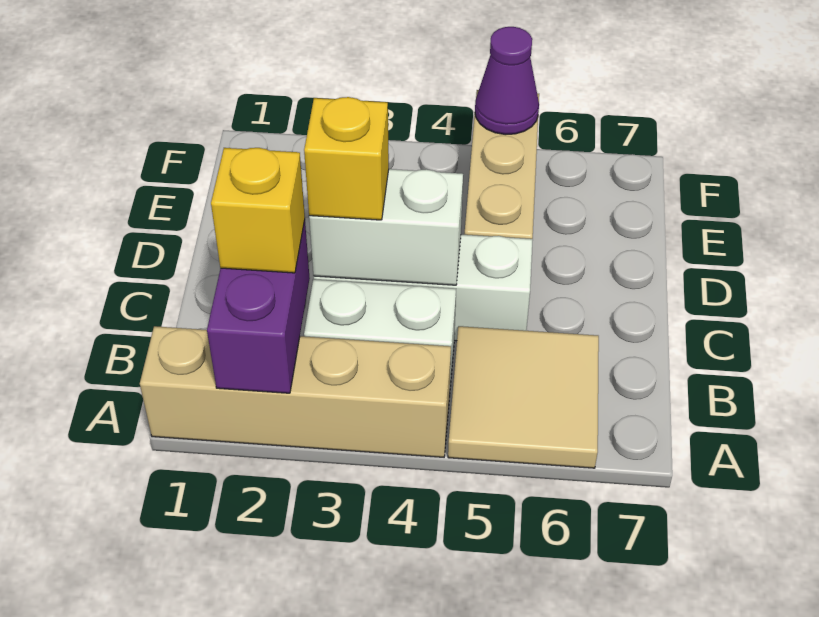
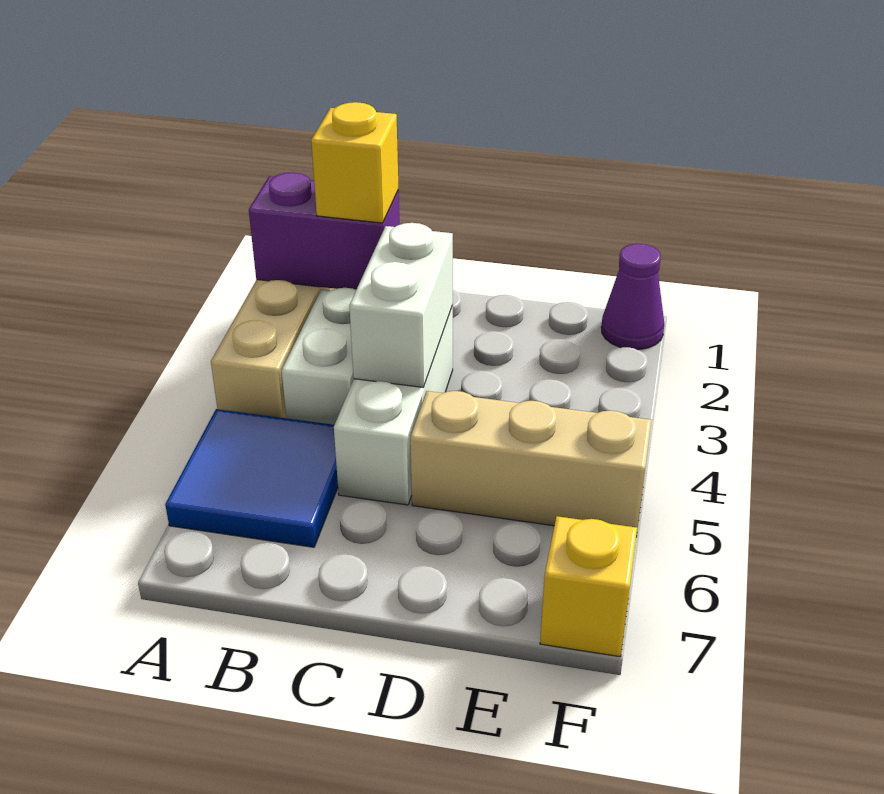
tan tile A5:B6 level 1 -> blue tile A5:B6 level 1
yellow brick C3 level 3 -> yellow brick F7 level 1
purple cone F5 level 2 -> purple cone F1 level 1

